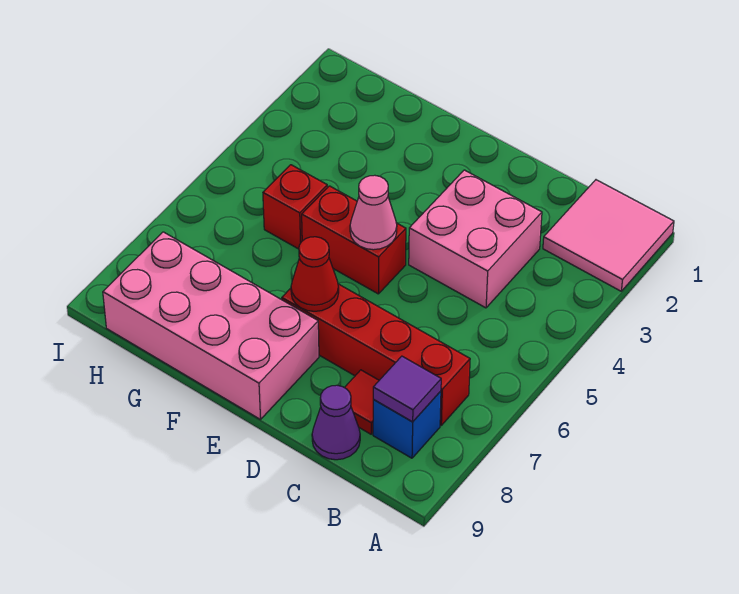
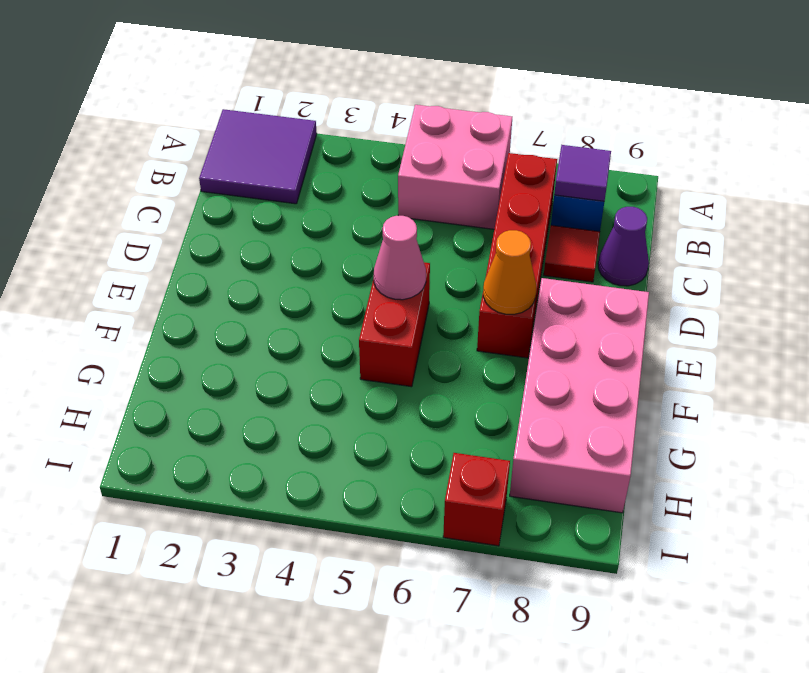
pink tile A1:B2 level 1 -> purple tile A1:B2 level 1
pink brick C3:D4 level 1 -> pink brick A5:B6 level 1
red cone E7 level 2 -> orange cone E7 level 2
red brick G5 level 1 -> red brick I7 level 1

